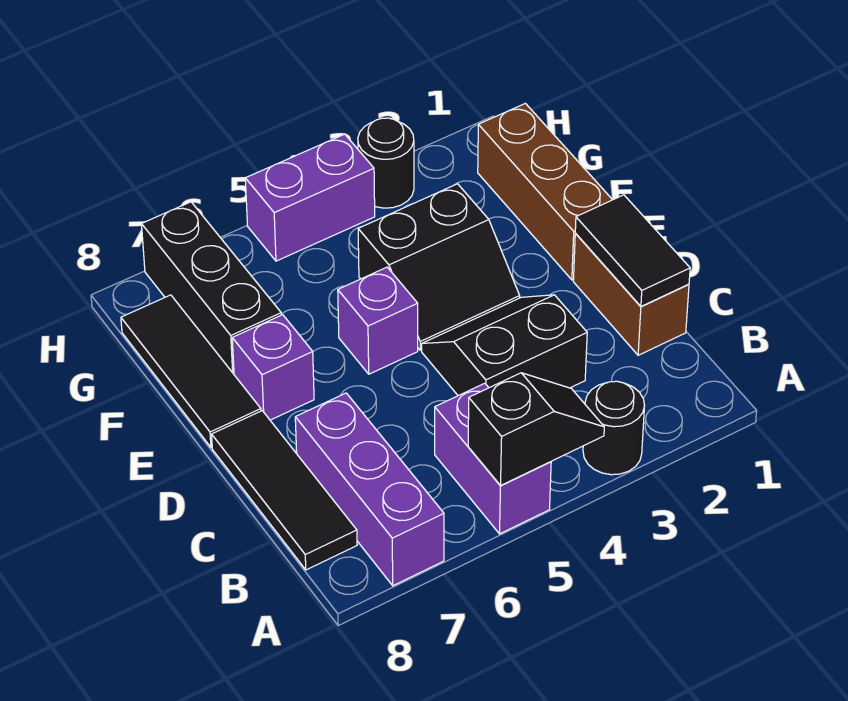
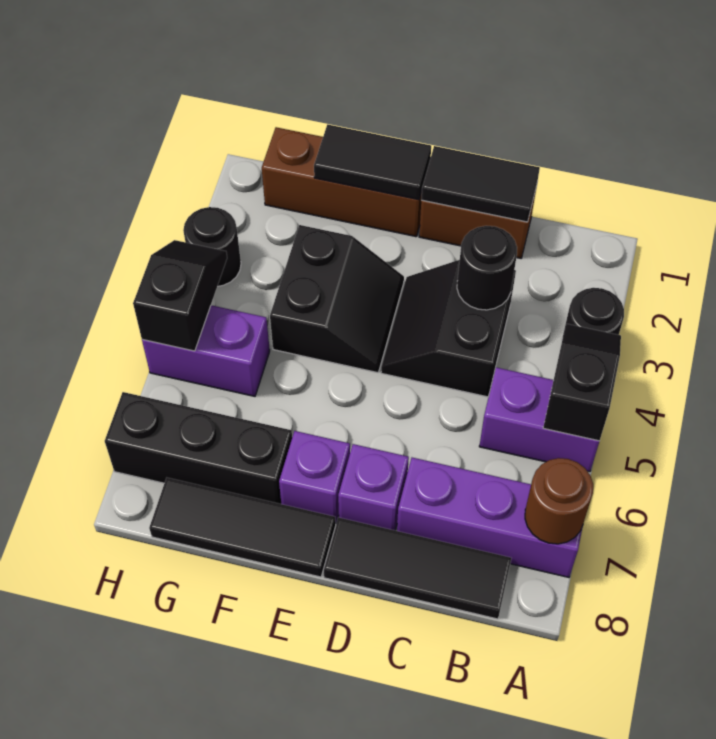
none -> brown round brick A7 level 2
none -> black round brick C3 level 2
none -> black tile E1:F1 level 2
purple brick E5 level 1 -> purple brick D7 level 1
purple brick H4:H5 level 1 -> purple brick G5:H5 level 1
none -> black slope H4:H5 level 2 top 5

